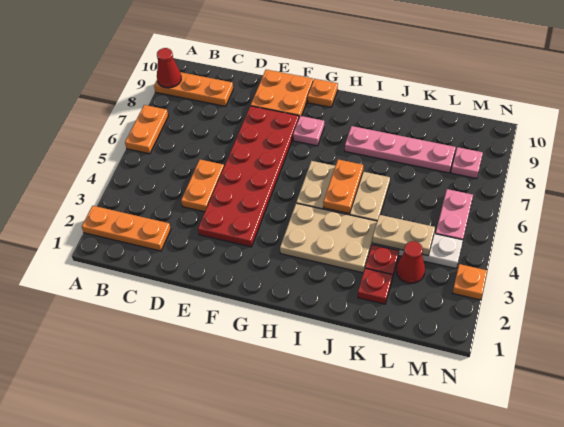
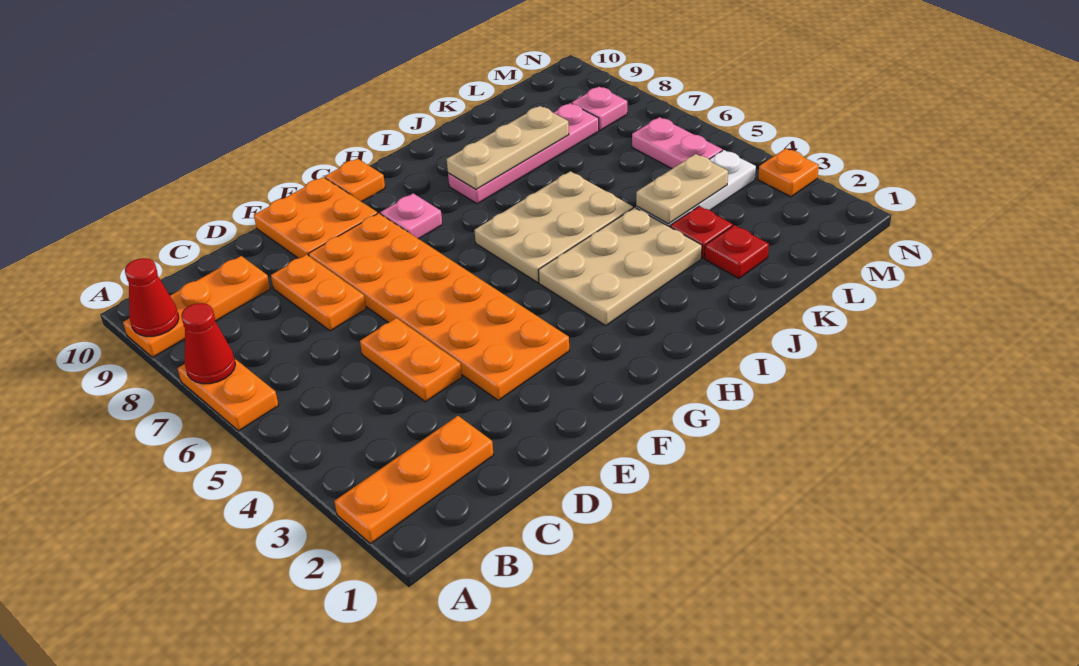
red plate E3:F8 level 1 -> orange plate E3:F8 level 1
orange plate I5:I6 level 2 -> orange plate D7:D8 level 1
none -> tan plate I8:K8 level 2
red cone L3 level 1 -> red cone A7 level 2

